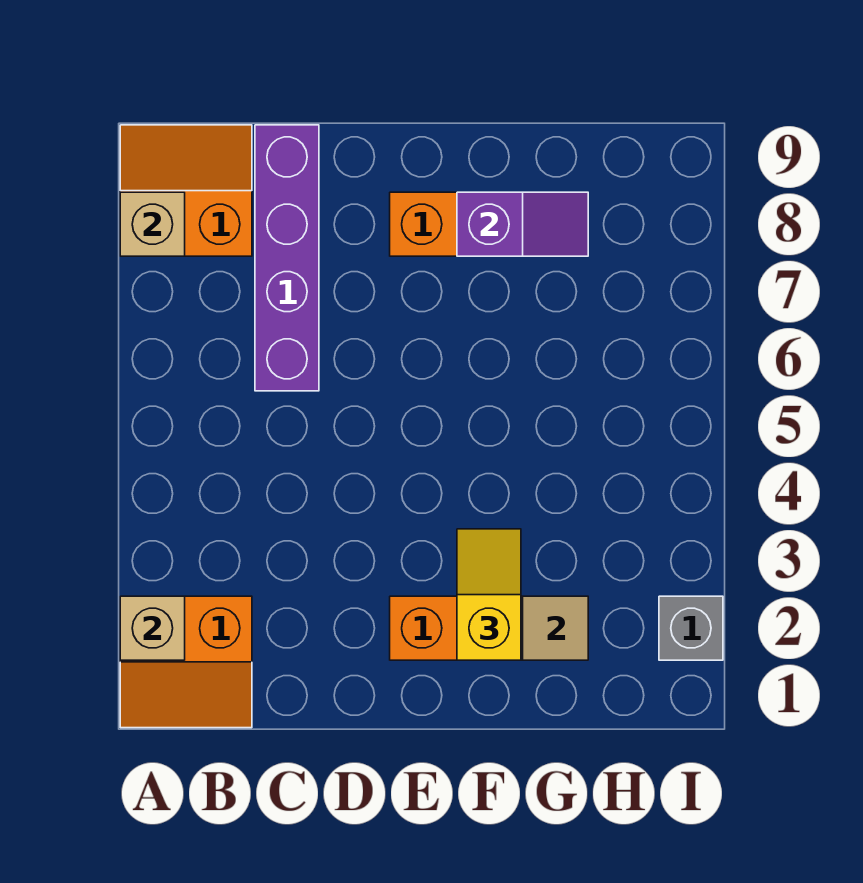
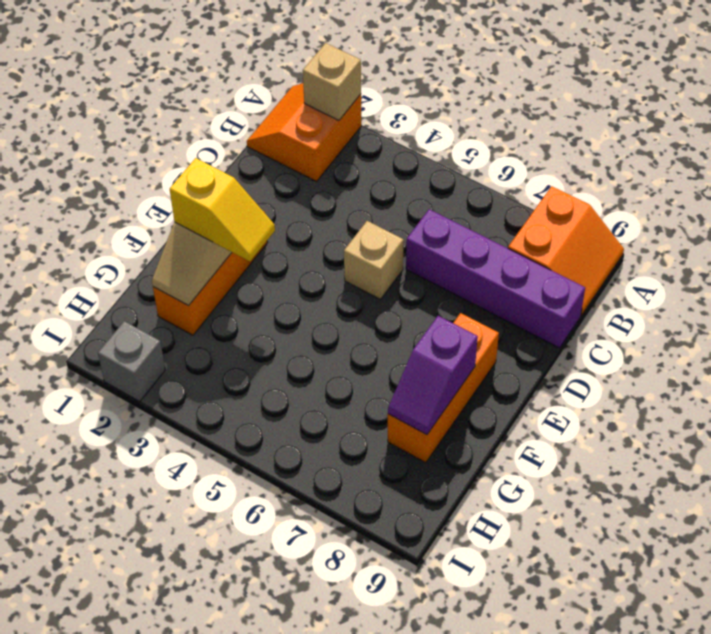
tan brick A8 level 2 -> tan brick D5 level 1

